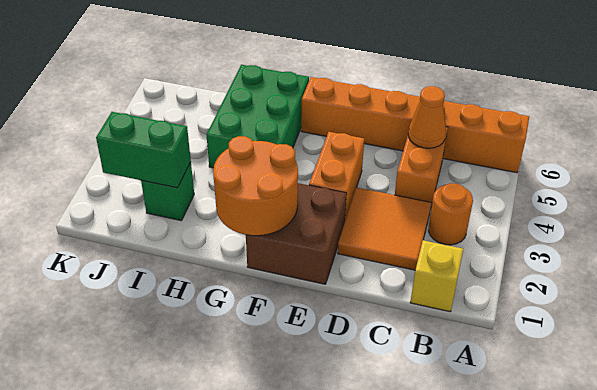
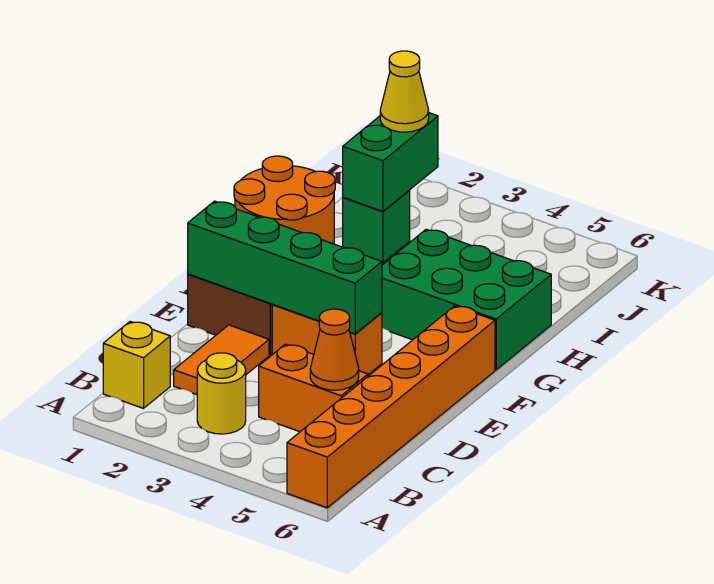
orange round brick B3 level 1 -> yellow round brick B3 level 1
orange tile C2:D3 level 1 -> orange tile C2:D2 level 1
none -> green brick E1:E4 level 2
none -> yellow cone J2 level 3

